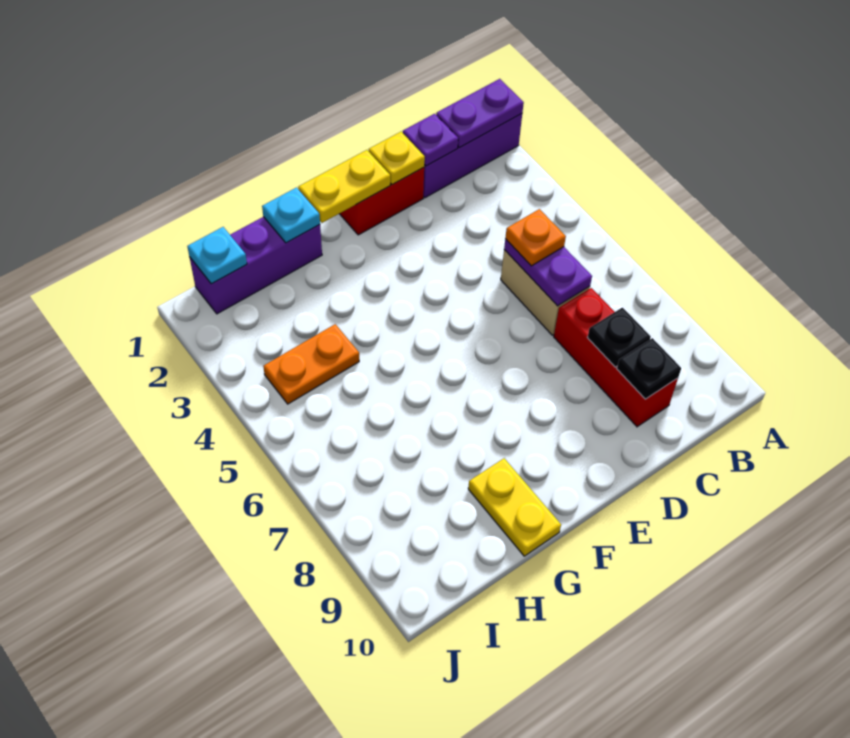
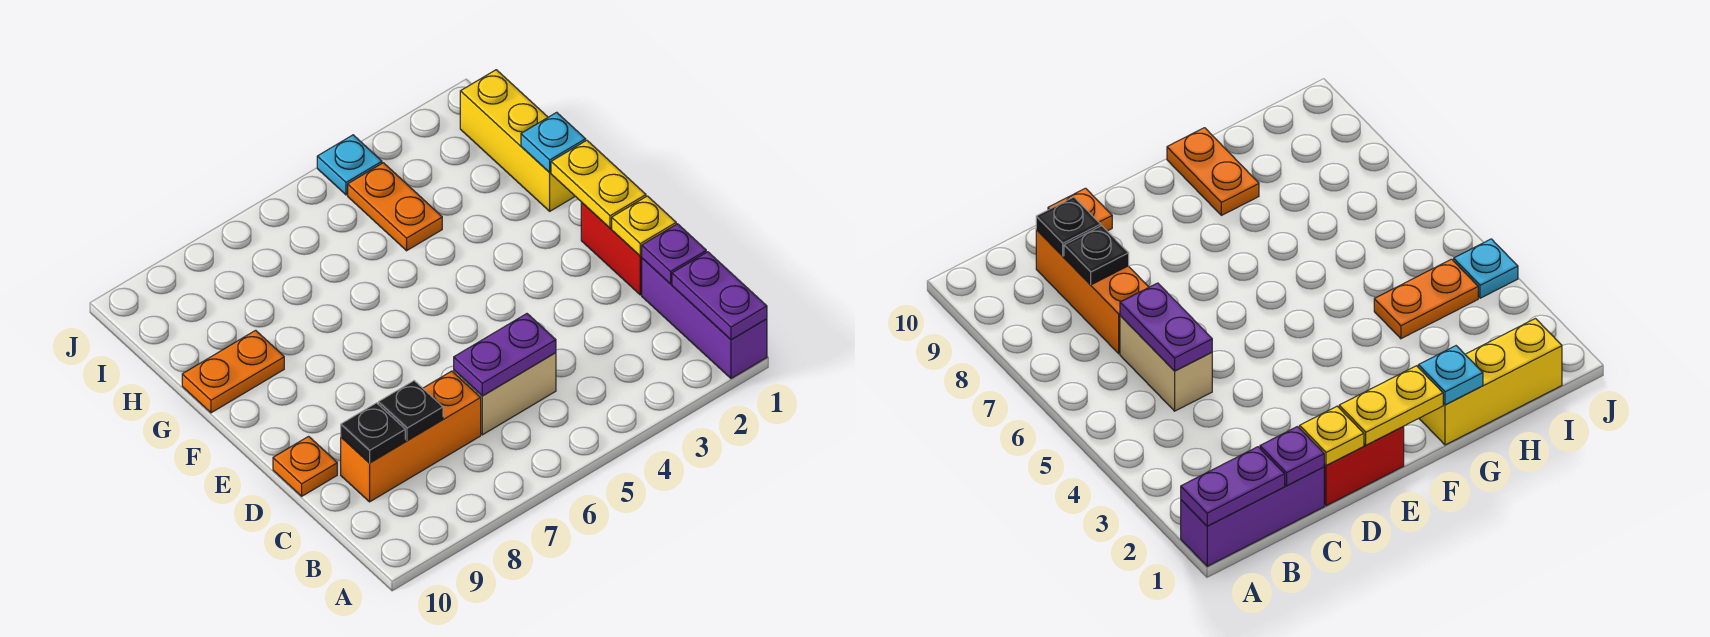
orange plate C5 level 3 -> orange plate D10 level 1
red brick C7:C9 level 1 -> orange brick C7:C9 level 1
purple brick G1:I1 level 1 -> yellow brick G1:I1 level 1
yellow plate G9:G10 level 1 -> orange plate G9:G10 level 1
cyan plate I1 level 2 -> cyan plate J4 level 1

